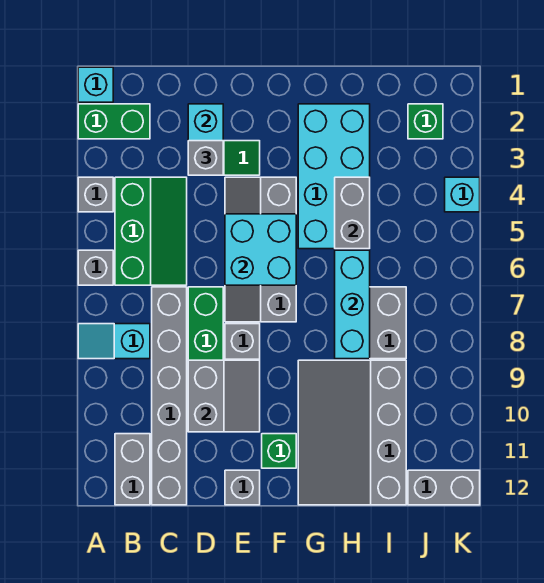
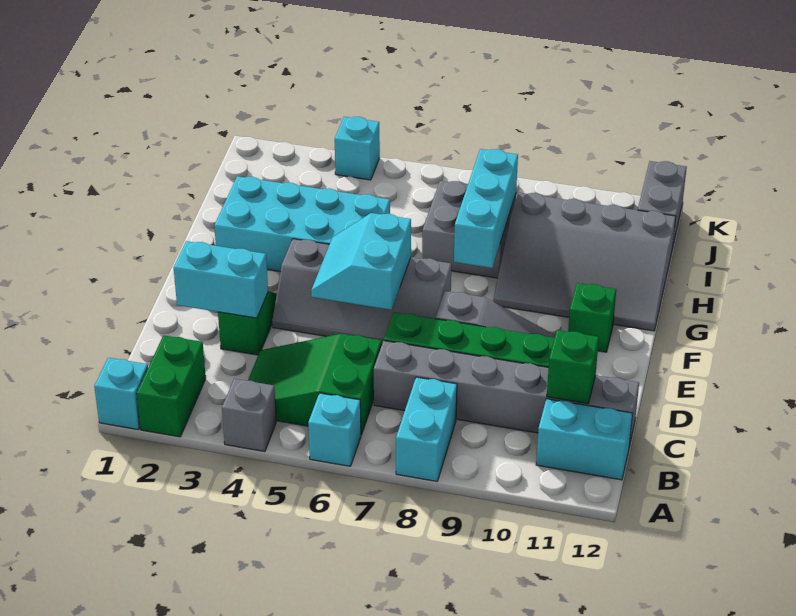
grey brick A6 level 1 -> cyan brick A6 level 1
cyan slope A8:B8 level 1 top B -> cyan brick A8:B8 level 1
green slope B4:C6 level 1 top B -> green slope B4:C6 level 1 top 6
grey brick B11:B12 level 1 -> cyan brick B11:B12 level 1
grey brick D3 level 3 -> none
grey slope D9:E10 level 2 top D -> none
cyan brick E5:F6 level 2 -> cyan slope E5:F6 level 2 top 6
grey brick E12 level 1 -> none
grey brick H4:H5 level 2 -> none
cyan brick H6:H8 level 2 -> cyan brick G8:I8 level 2
green brick J2 level 1 -> green brick C11 level 2

